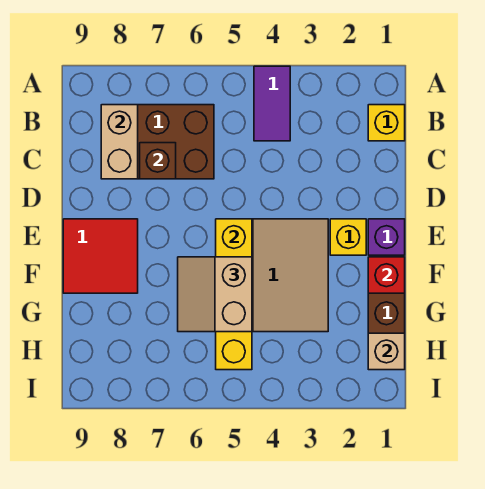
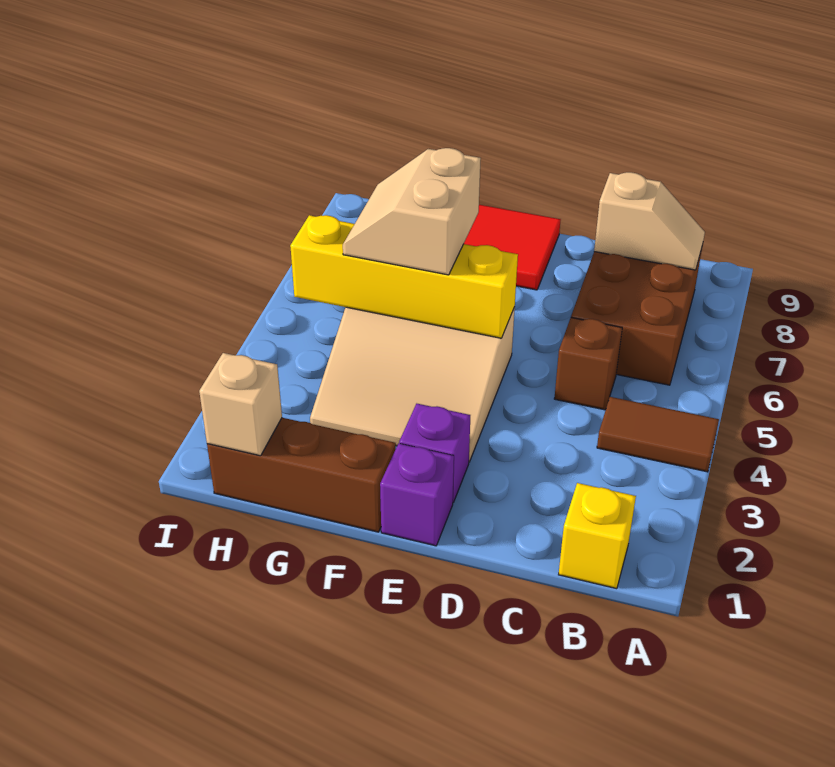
purple tile A4:B4 level 1 -> brown tile A4:B4 level 1
tan brick B8:C8 level 2 -> tan slope B8:C8 level 2 top C
brown brick C7 level 2 -> brown brick C5 level 1
yellow brick E2 level 1 -> purple brick E2 level 1
red brick F1 level 2 -> none
tan slope F5:G6 level 3 top 5 -> tan slope F5:G6 level 3 top F

